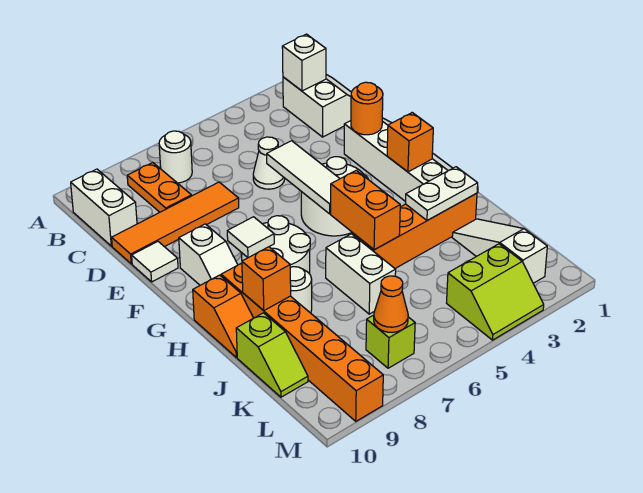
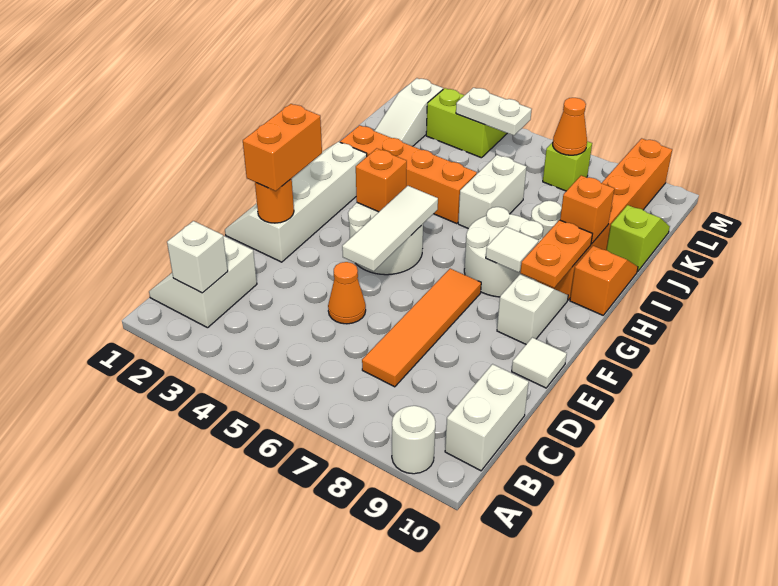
white round brick B7 level 1 -> white round brick A9 level 1
orange plate B8:C8 level 1 -> orange plate G9:H9 level 2
white cone D5 level 1 -> orange cone D5 level 1
orange tile D7:D10 level 1 -> orange tile C7:F7 level 1
orange brick G2 level 2 -> orange brick G4 level 2
orange brick H5:I5 level 2 -> orange brick E2:F2 level 3
white plate I2:I3 level 2 -> white plate L4:L5 level 2

